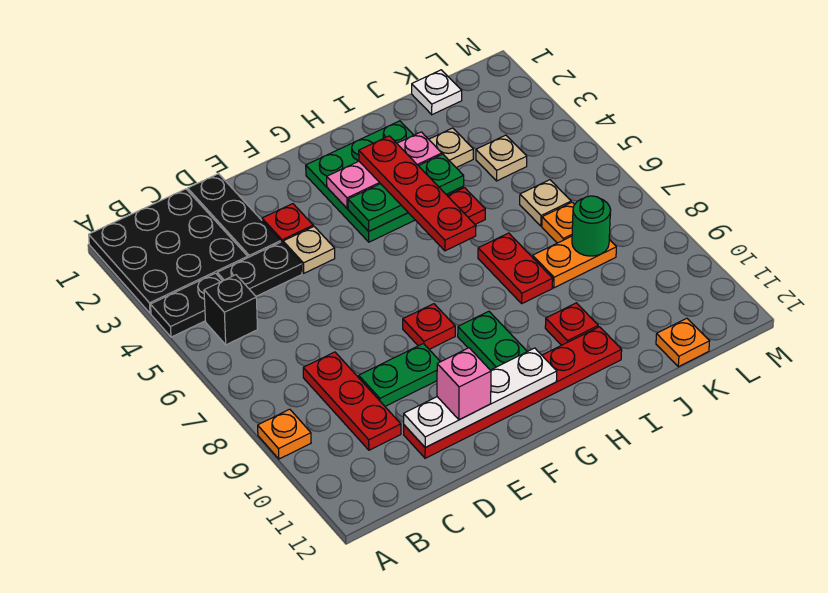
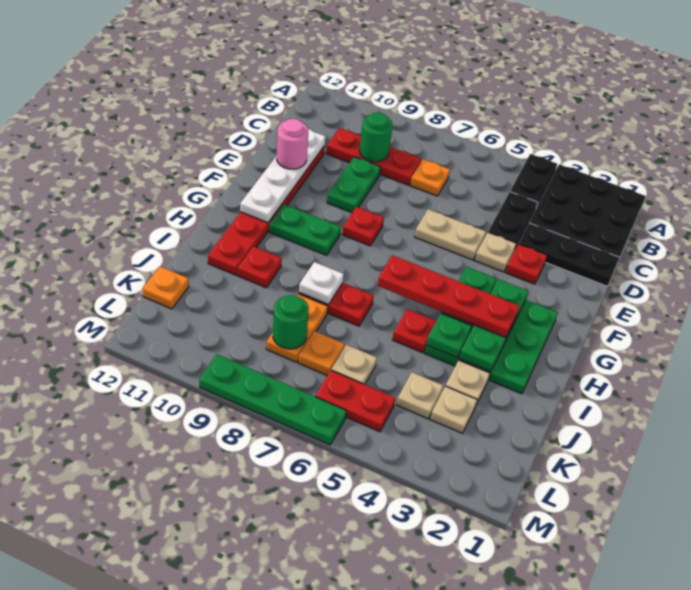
orange plate A9 level 1 -> orange plate C7 level 1
black brick B5 level 1 -> none
none -> green round brick C9 level 2
none -> tan plate E5:E6 level 1
pink brick E11 level 3 -> pink round brick E11 level 3
pink plate G3:I3 level 2 -> green plate G3:I3 level 2
white plate K1 level 1 -> white plate I8 level 2
none -> tan plate K3 level 1
none -> red plate L5:L6 level 1
none -> green plate M6:M9 level 1

